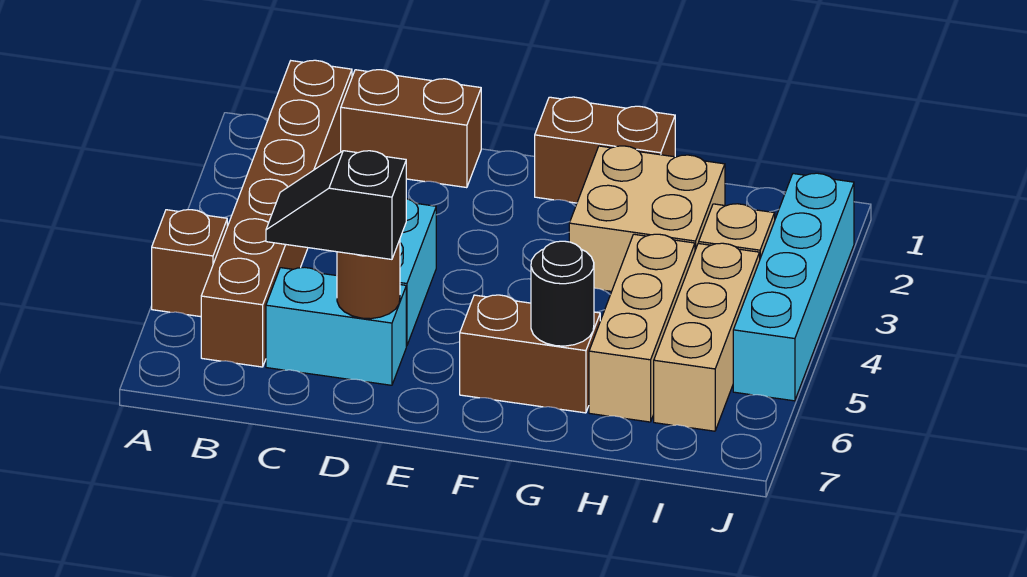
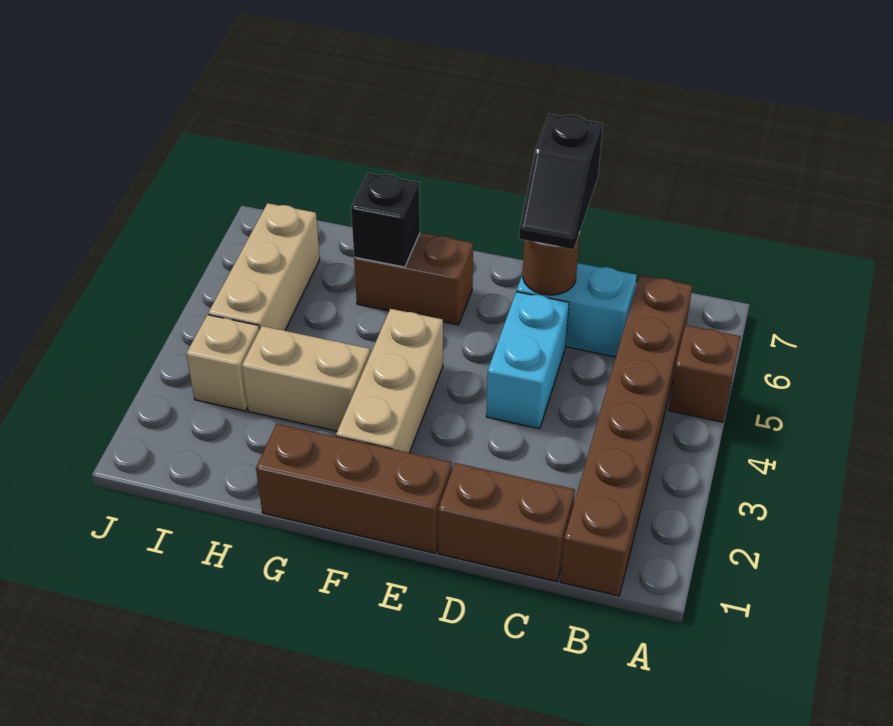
black slope C6:D6 level 3 top D -> black slope D6:D7 level 3 top 7
brown brick F1:G1 level 1 -> brown brick E1:G1 level 1
tan brick G2:H3 level 1 -> tan brick G3:H3 level 1
black round brick G6 level 2 -> black brick G6 level 2
tan brick H4:H6 level 1 -> tan brick F2:F4 level 1
cyan brick J2:J5 level 1 -> none

